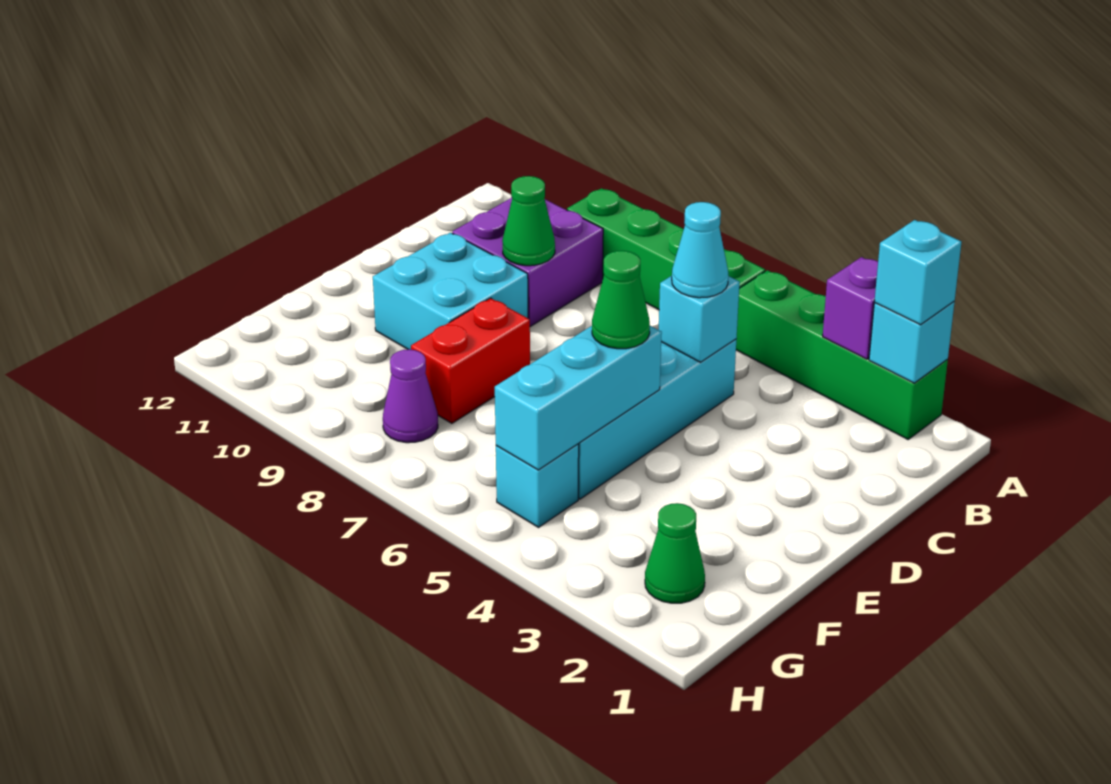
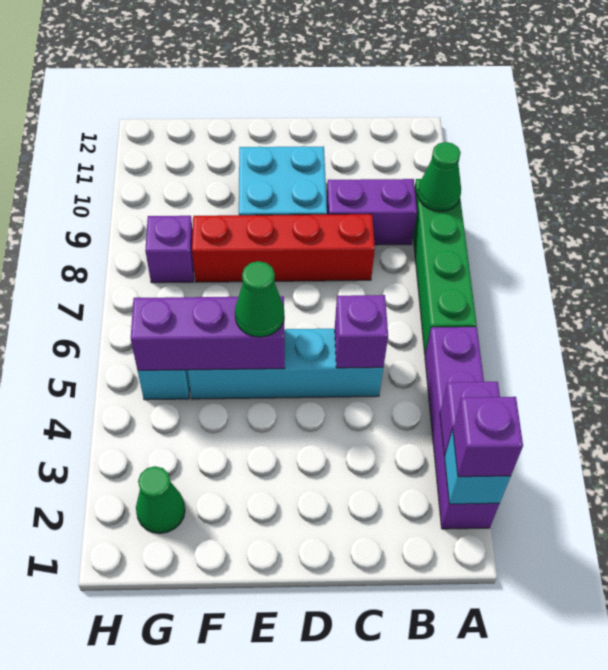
green brick A2:A5 level 1 -> purple brick A2:A5 level 1
cyan brick A2 level 3 -> purple brick A2 level 3
purple brick B9:C10 level 1 -> purple brick B9:C9 level 1
cyan brick C5 level 2 -> purple brick C5 level 2
cyan cone C5 level 3 -> none
green cone C9 level 2 -> green cone A9 level 2
cyan brick E5:G5 level 2 -> purple brick E5:G5 level 2
red brick E8:F8 level 1 -> red brick C8:F8 level 1
purple cone G8 level 1 -> purple brick G8 level 1

